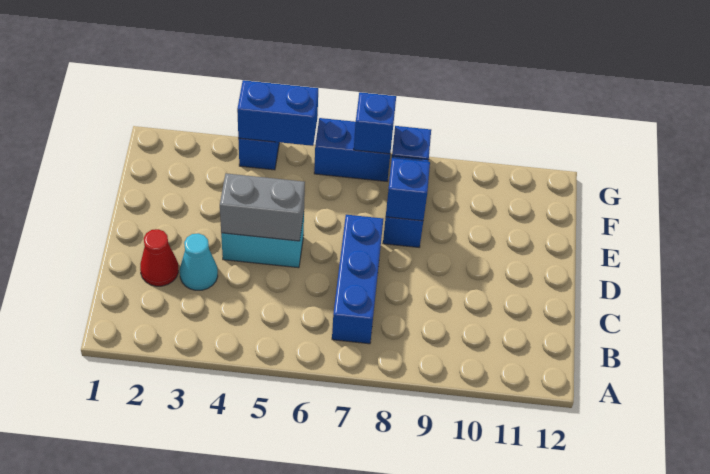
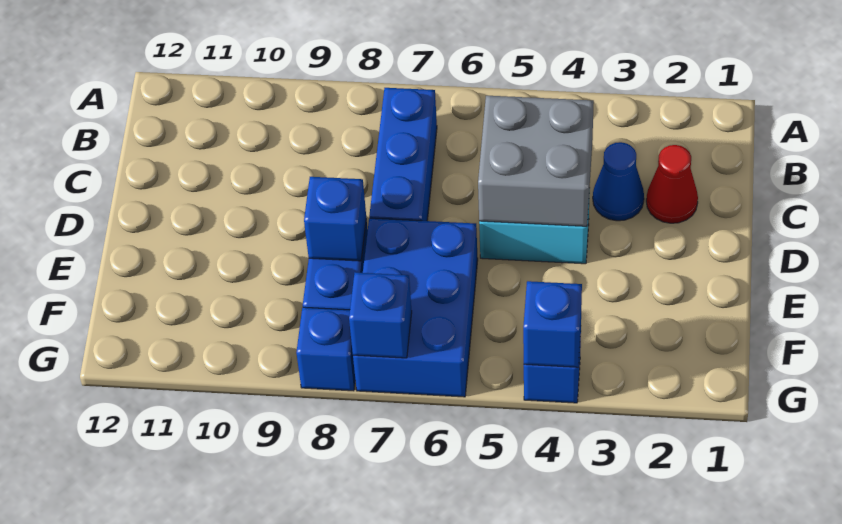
cyan cone C3 level 1 -> blue cone C3 level 1
grey brick D4:D5 level 2 -> grey brick C4:D5 level 2
blue brick G4:G5 level 2 -> blue brick G4 level 2
blue brick G6:G7 level 1 -> blue brick E6:G7 level 1

